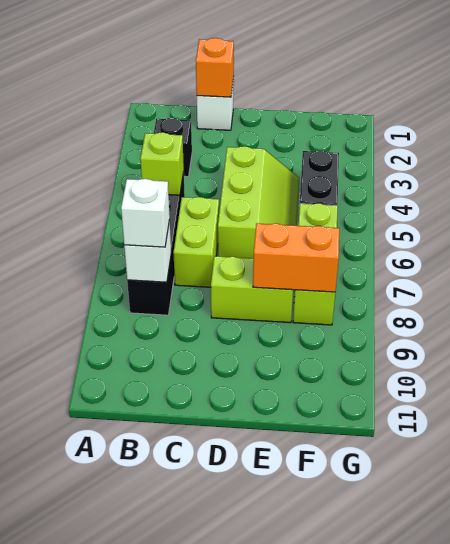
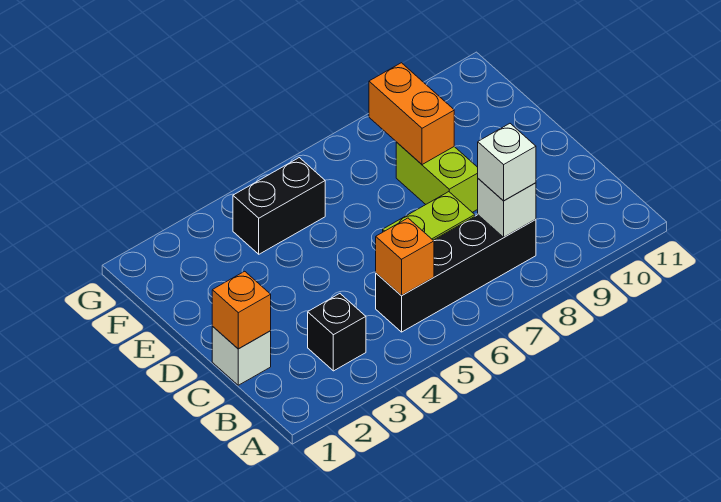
lime brick B5 level 2 -> orange brick B5 level 2
lime slope D4:E6 level 1 top D -> none
lime brick F6:F8 level 1 -> none

